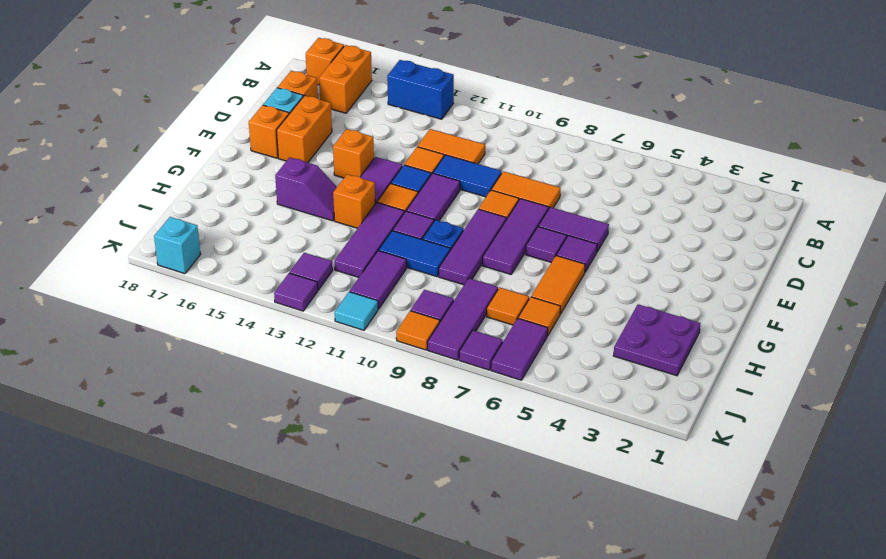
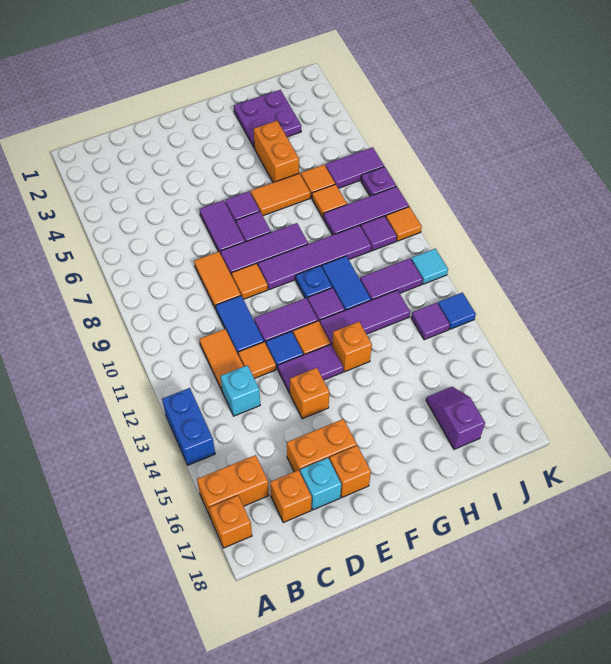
purple tile F9:H9 level 1 -> purple tile F9:I9 level 1
purple slope G14:G15 level 1 top 15 -> purple slope I16:I17 level 1 top 17
none -> orange brick H4:H5 level 1
purple tile K7 level 1 -> purple plate K7 level 1
purple tile K13 level 1 -> blue tile K13 level 1
cyan brick K17 level 1 -> cyan brick C13 level 1

